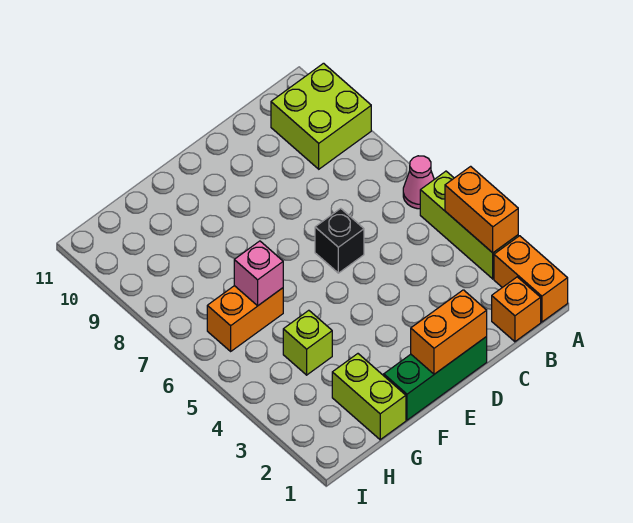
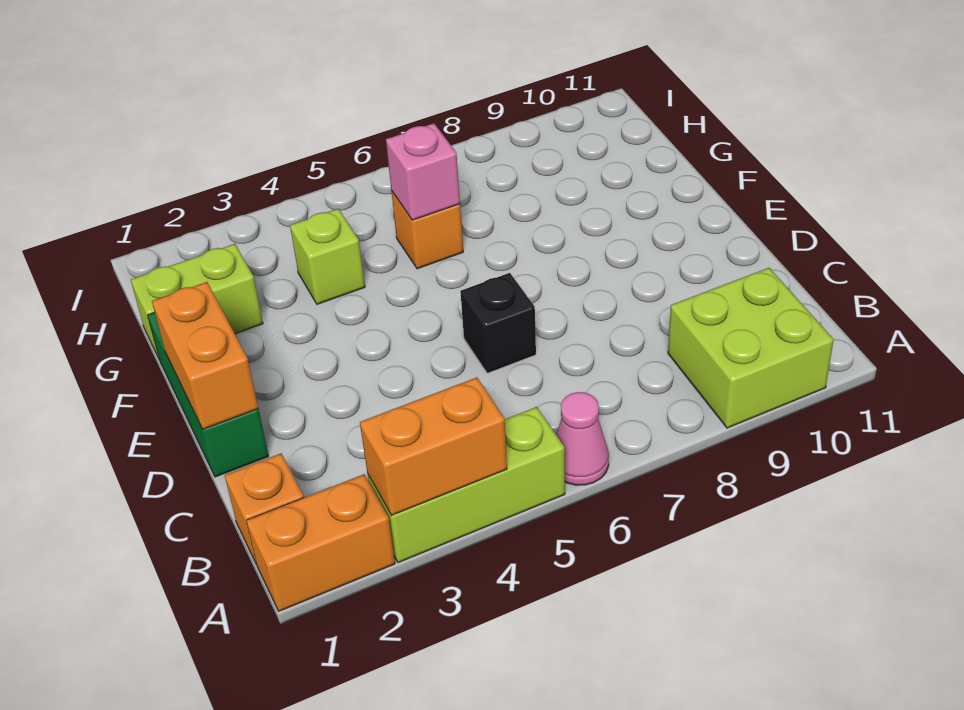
orange brick G6:H6 level 1 -> orange brick G6 level 1

